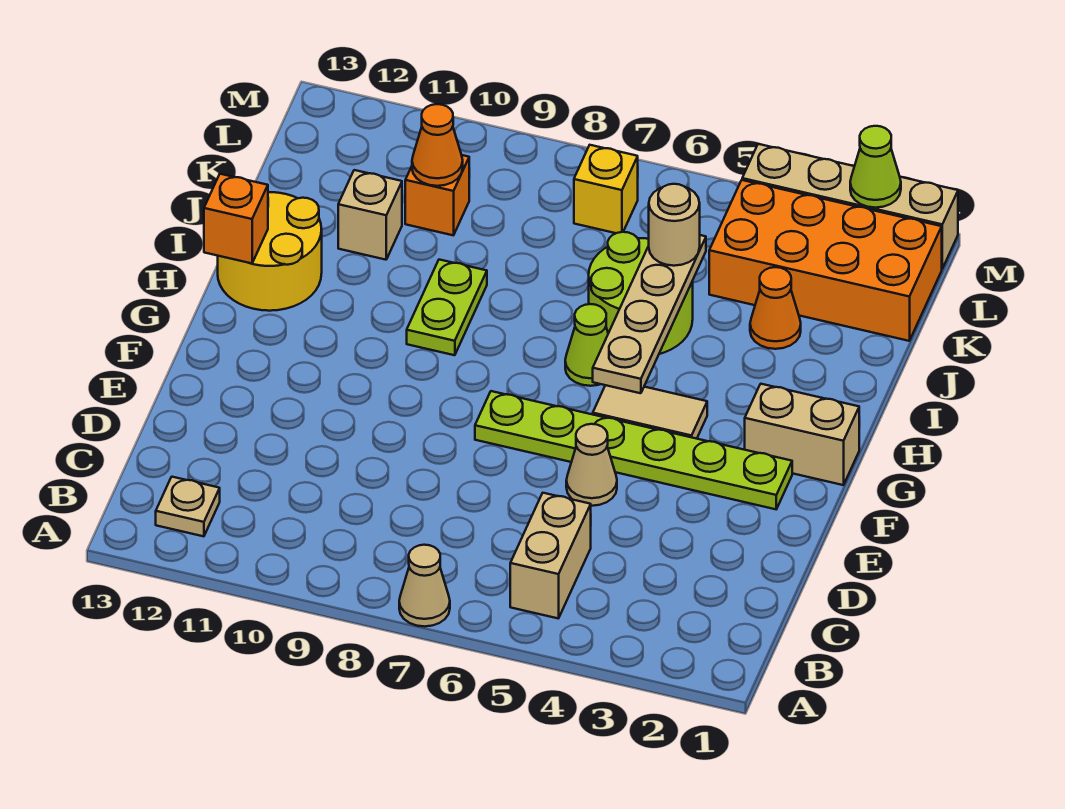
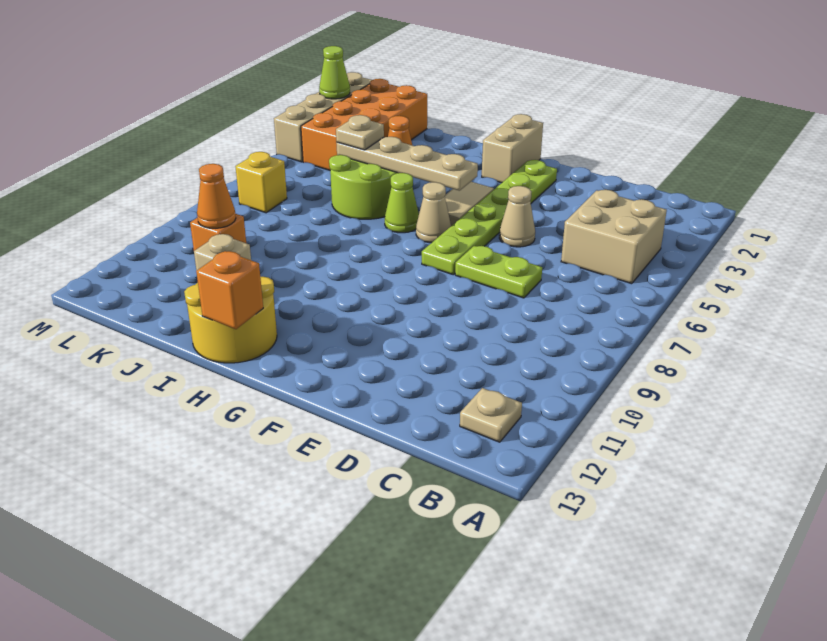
tan cone A7 level 1 -> tan cone G6 level 1
tan brick B5:C5 level 1 -> tan brick B4:C5 level 1
lime plate H9:I9 level 1 -> lime plate D7:E7 level 1
tan round brick J5 level 3 -> tan plate J5 level 3

